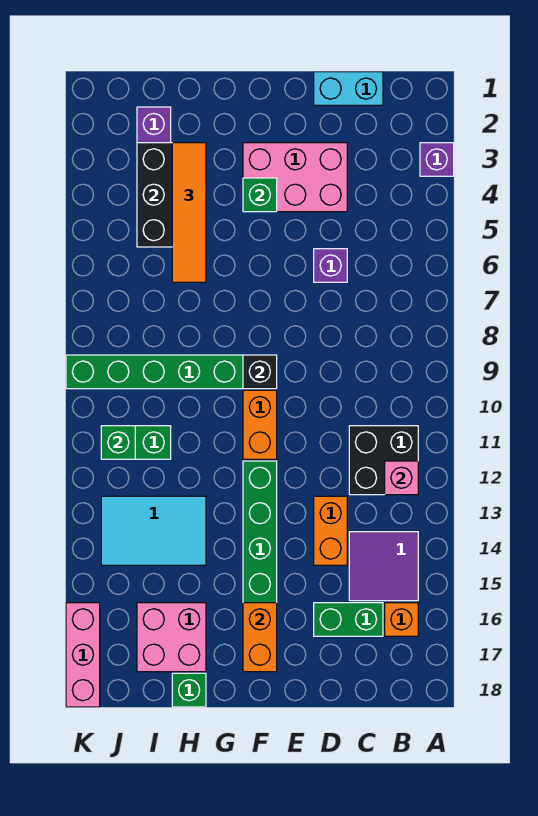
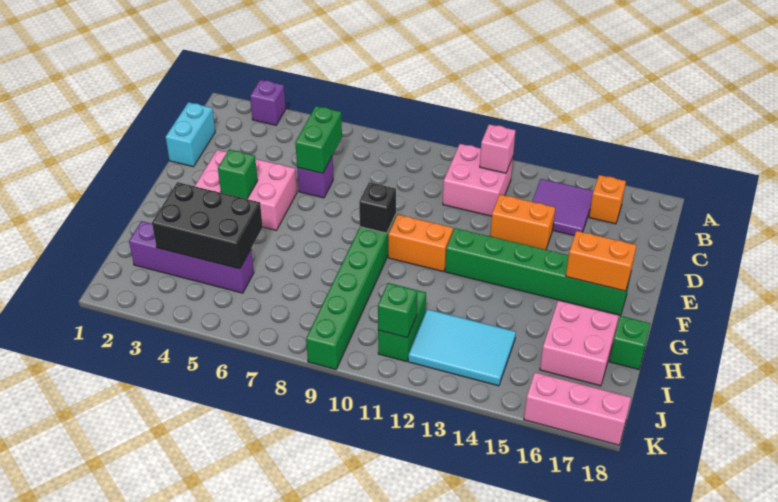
black brick B11:C12 level 1 -> pink brick B11:C12 level 1
green brick C16:D16 level 1 -> green brick C6:D6 level 2
pink brick D3:F4 level 1 -> pink brick E3:F5 level 1
orange tile H3:H6 level 3 -> none
cyan tile H13:J14 level 1 -> cyan tile I12:J14 level 1

